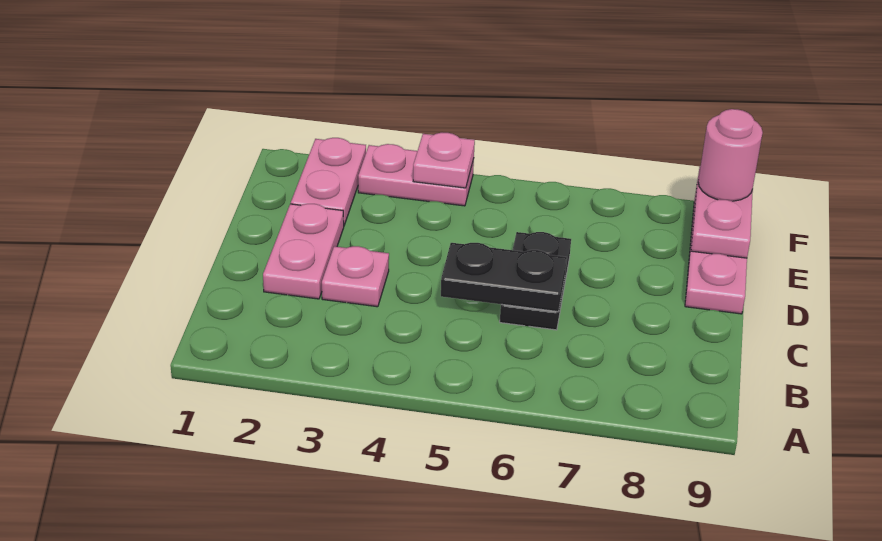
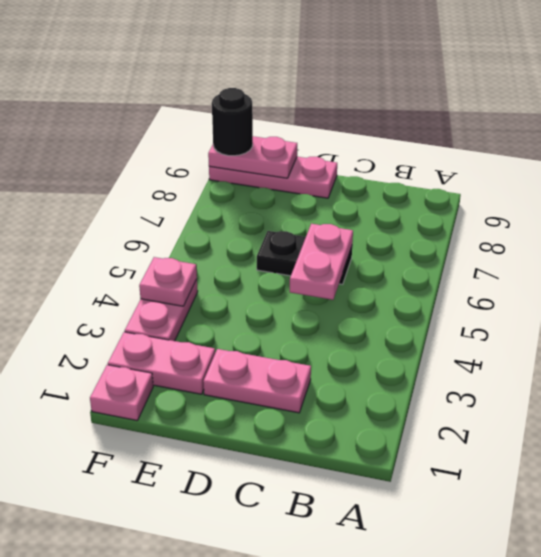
pink plate C3 level 1 -> pink plate F1 level 1
black plate C5:C6 level 2 -> pink plate C5:C6 level 2
pink round brick F9 level 3 -> black round brick F9 level 3

